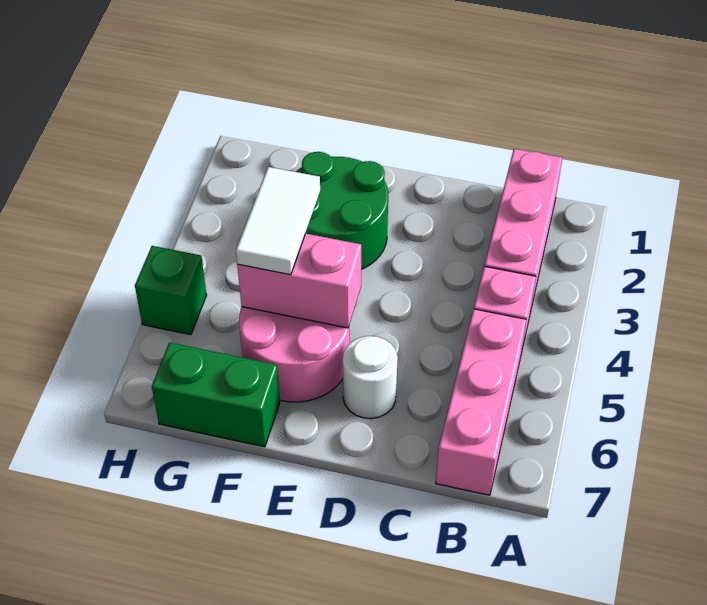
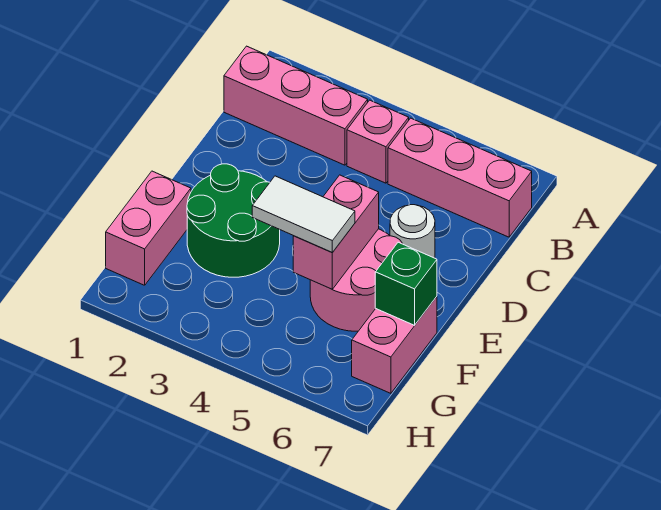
none -> pink brick F1:G1 level 1
green brick F7:G7 level 1 -> pink brick F7:G7 level 1
green brick H5 level 1 -> green brick F7 level 2

